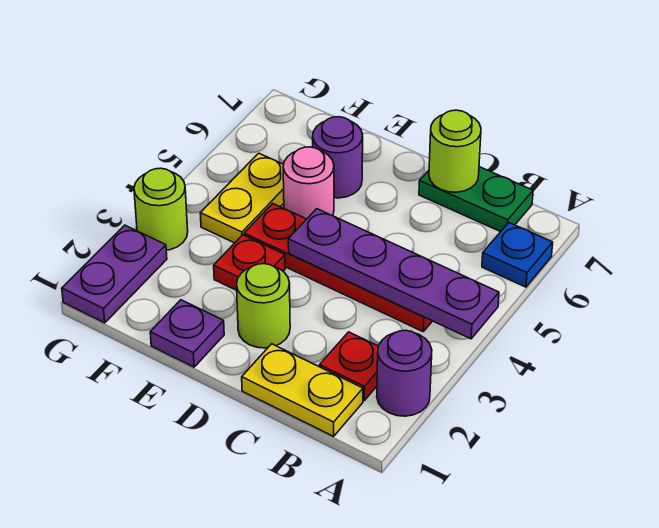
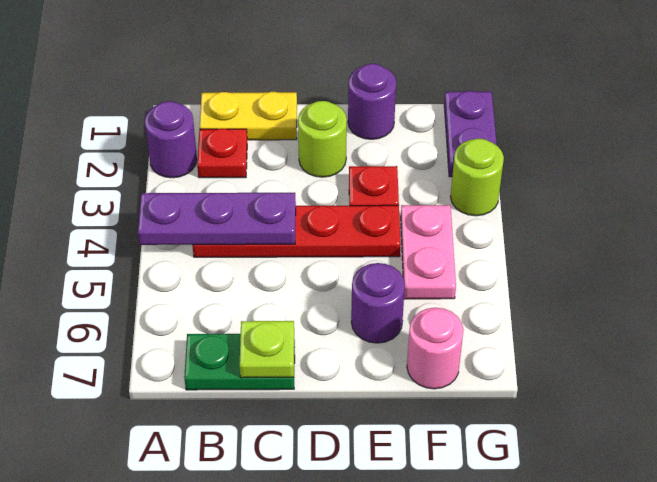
purple plate A4:D4 level 2 -> purple plate A4:C4 level 2
blue plate A6 level 1 -> none
lime round brick C7 level 2 -> lime plate C7 level 2
purple plate E1 level 1 -> purple round brick E1 level 1
pink round brick E5 level 1 -> pink round brick F7 level 1
yellow plate F4:F5 level 1 -> pink plate F4:F5 level 1

